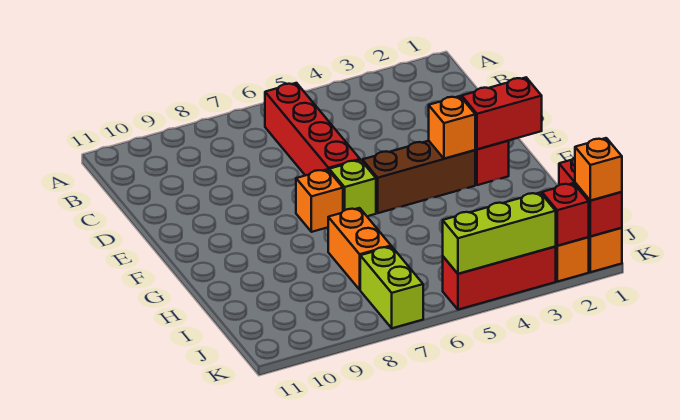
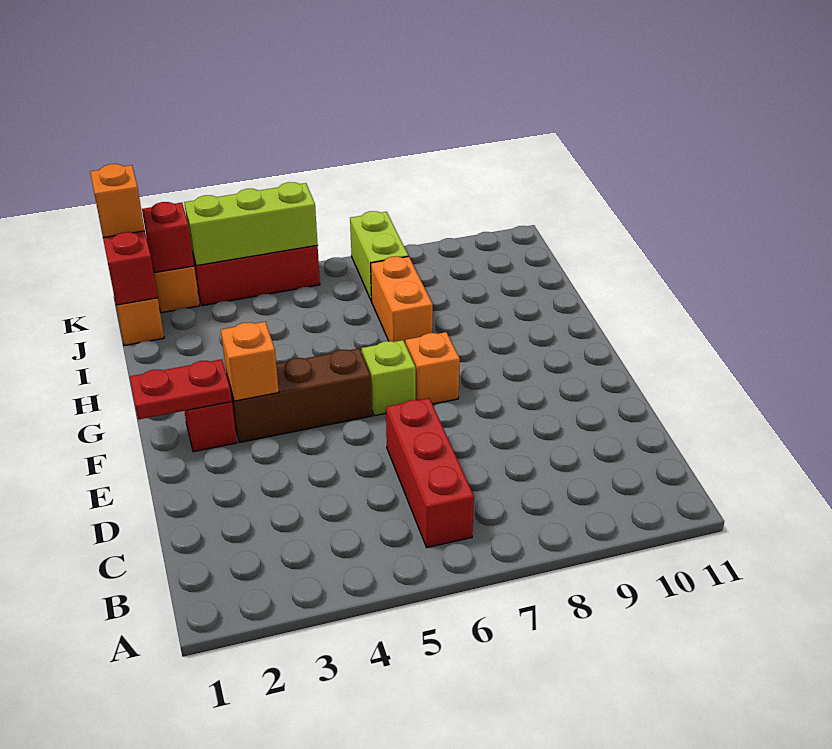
red brick B6:E6 level 1 -> red brick B6:D6 level 1
red brick F1:F2 level 2 -> red plate F1:F2 level 2

